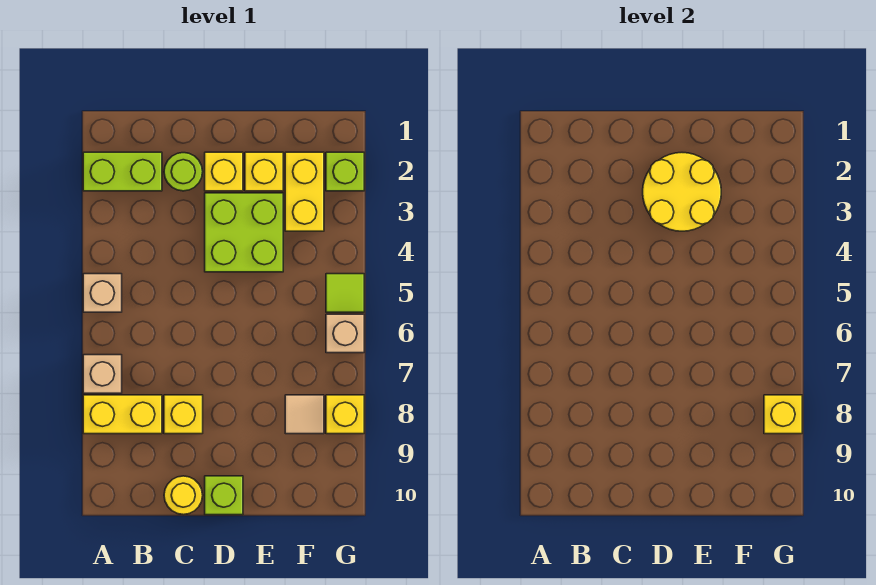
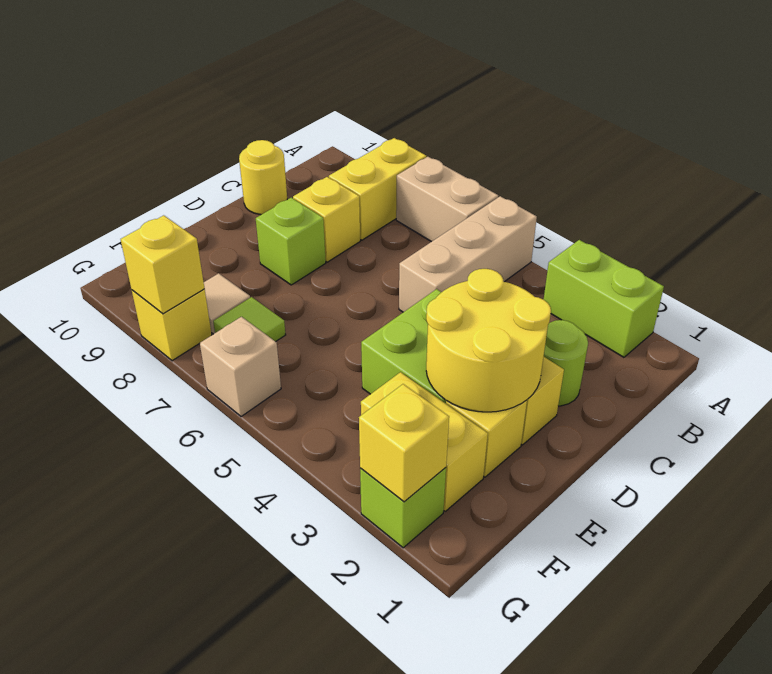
lime brick A2:B2 level 1 -> lime brick A2:A3 level 1
tan brick A5 level 1 -> tan brick A5:C5 level 1
tan brick A7 level 1 -> tan brick A6:A7 level 1
lime brick D10 level 1 -> lime brick D8 level 1
none -> yellow brick G2 level 2
lime tile G5 level 1 -> lime tile F7 level 1

